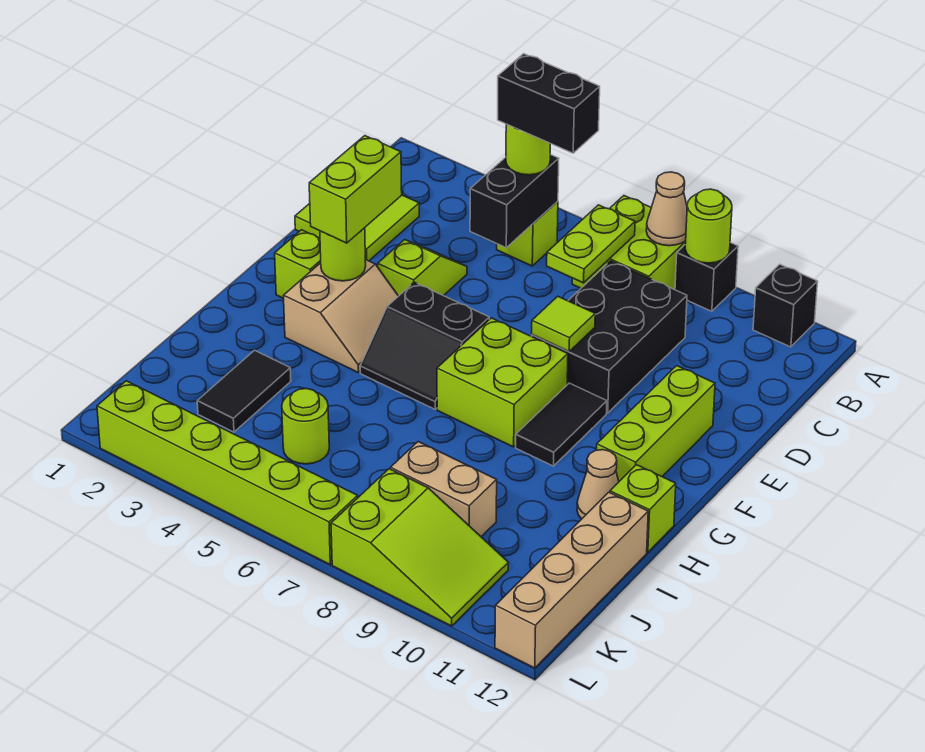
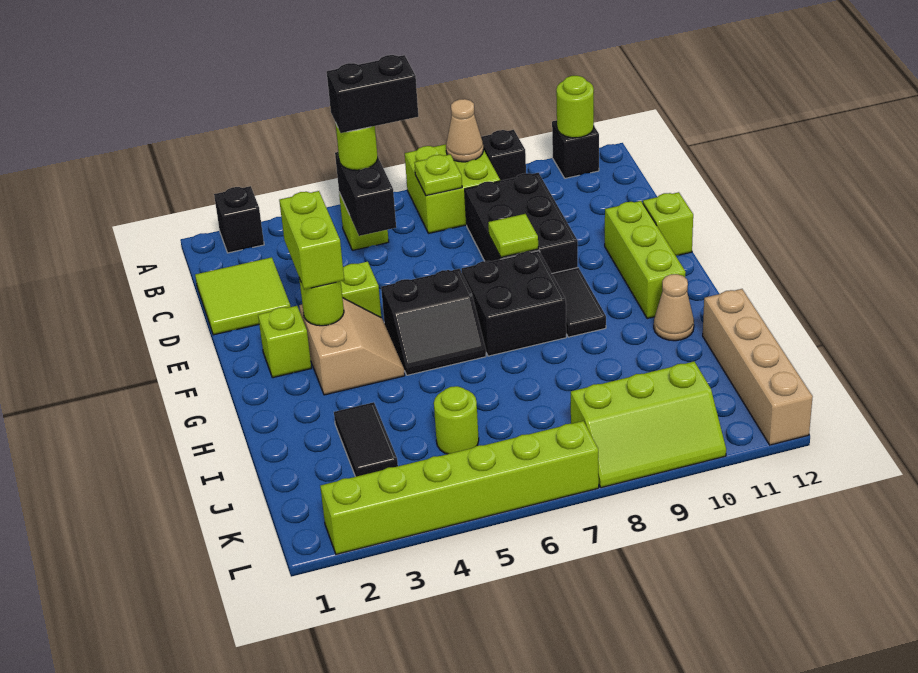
none -> black brick A2 level 1
lime round brick A9 level 2 -> lime round brick A11 level 2
lime plate B7:C7 level 2 -> lime plate B7 level 2
lime brick F7:G8 level 1 -> black brick F7:G8 level 1
lime brick H12 level 1 -> lime brick E12 level 1
tan brick J8:J9 level 1 -> none
lime slope K8:L10 level 1 top 8 -> lime slope K8:L10 level 1 top K

